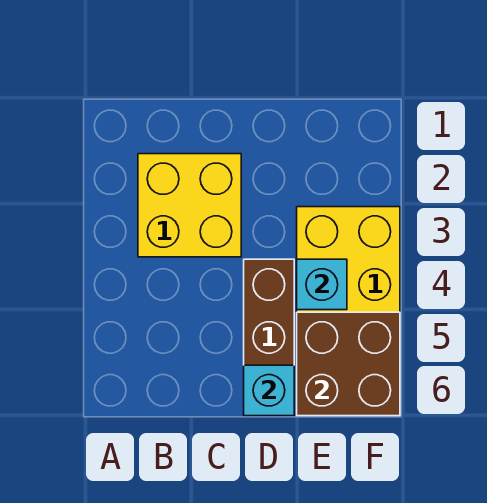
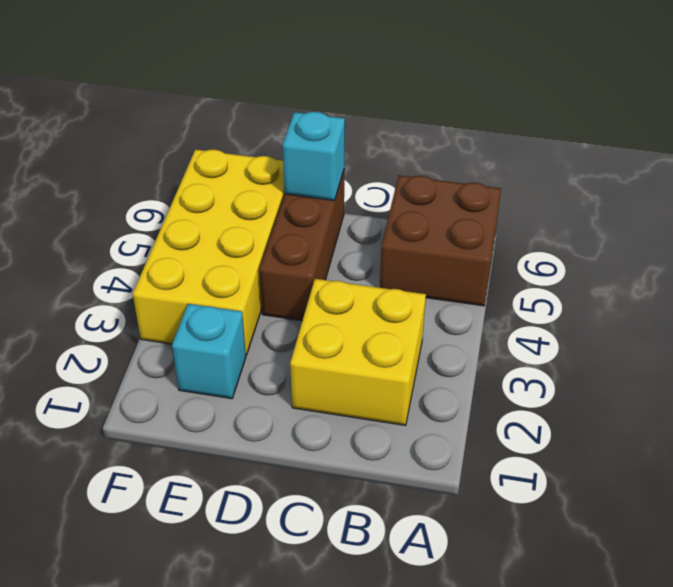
cyan brick E4 level 2 -> cyan brick E2 level 1
brown brick E5:F6 level 2 -> brown brick A5:B6 level 1

